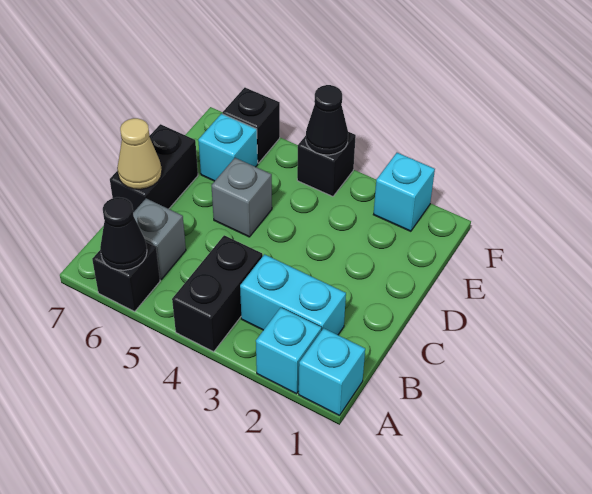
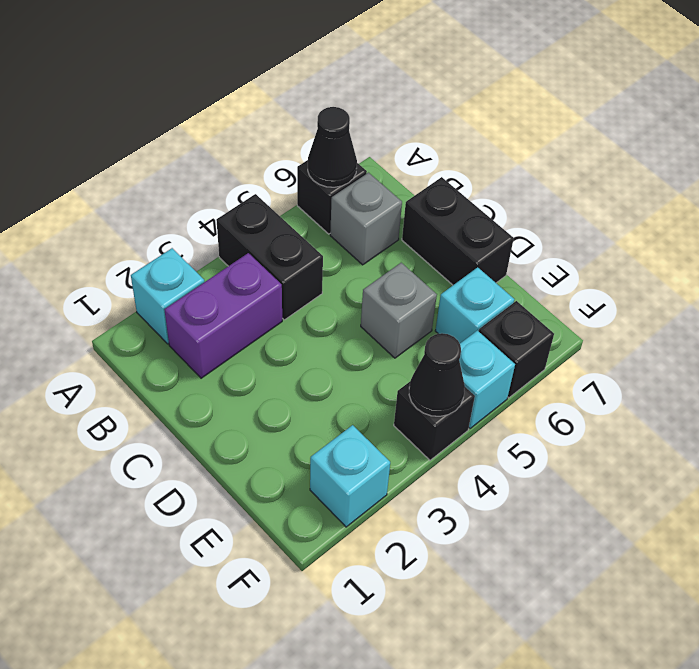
cyan brick A1 level 1 -> cyan brick F5 level 1
cyan brick B2:B3 level 1 -> purple brick B2:B3 level 1
tan cone C7 level 2 -> none

